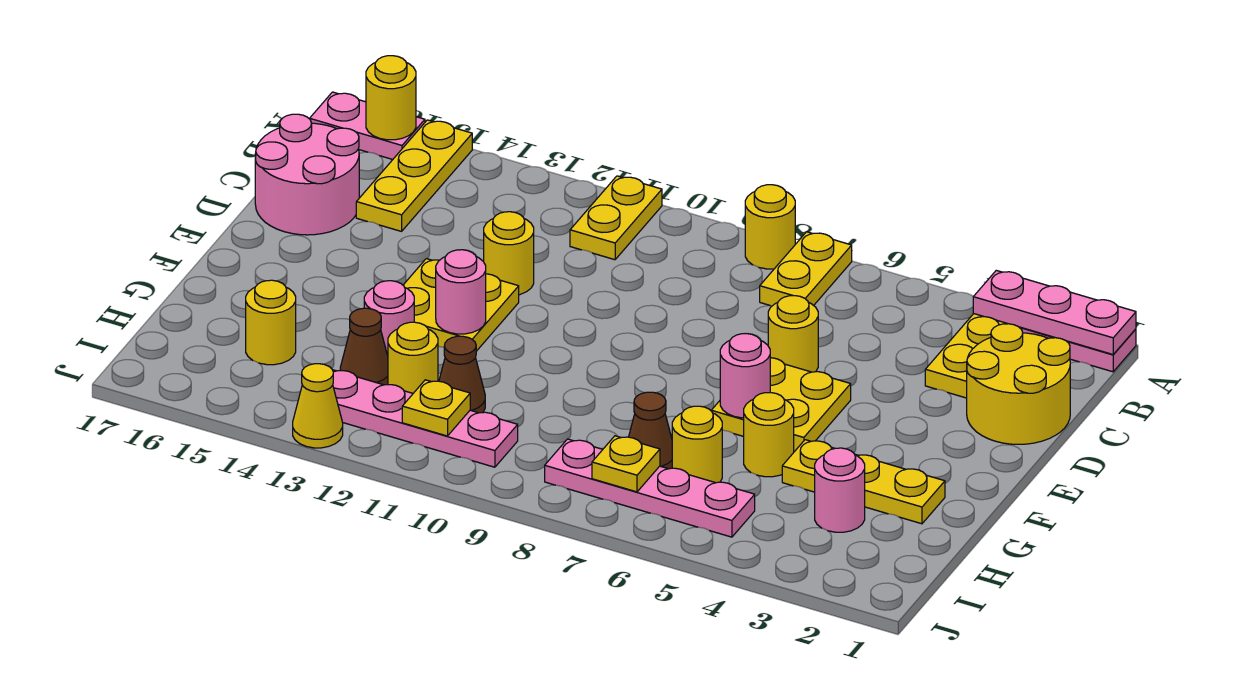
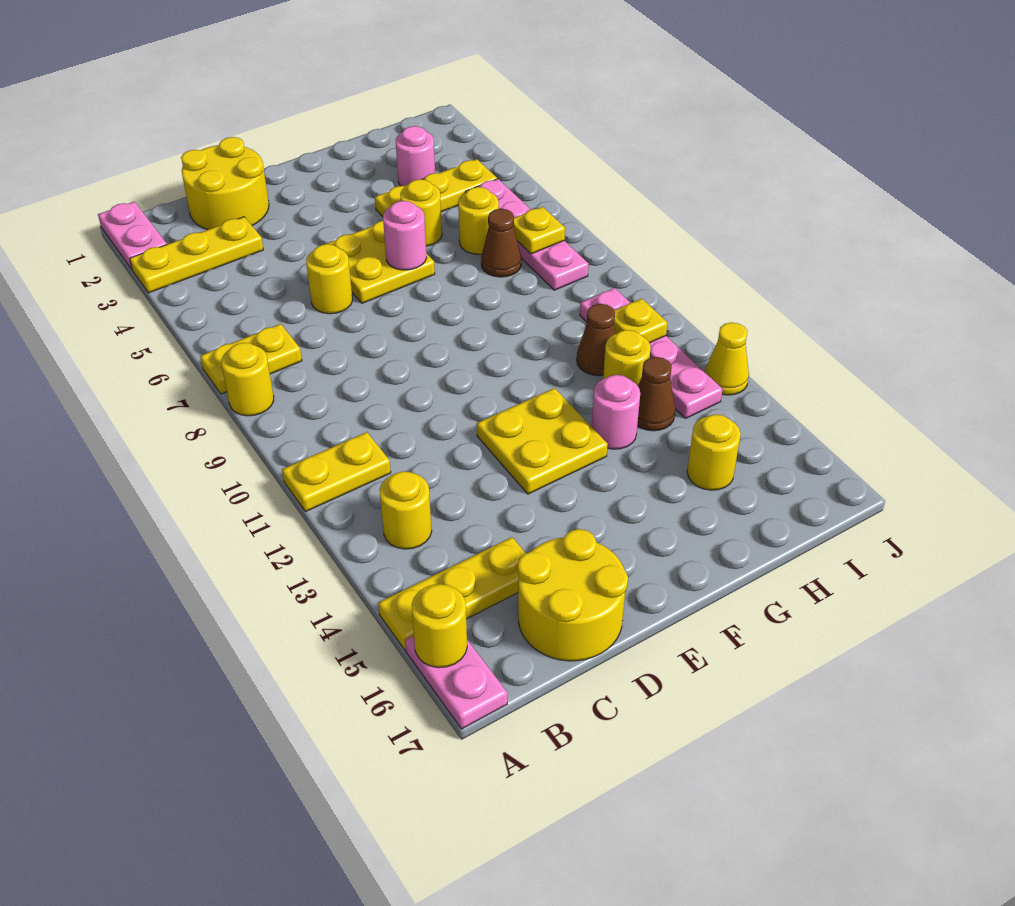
pink plate A1:A3 level 2 -> none
pink round brick C16:D17 level 1 -> yellow round brick C16:D17 level 1
yellow round brick D12 level 1 -> yellow round brick B13 level 1
pink round brick F12 level 2 -> none
yellow plate G2:G4 level 1 -> yellow plate G4:I4 level 1

